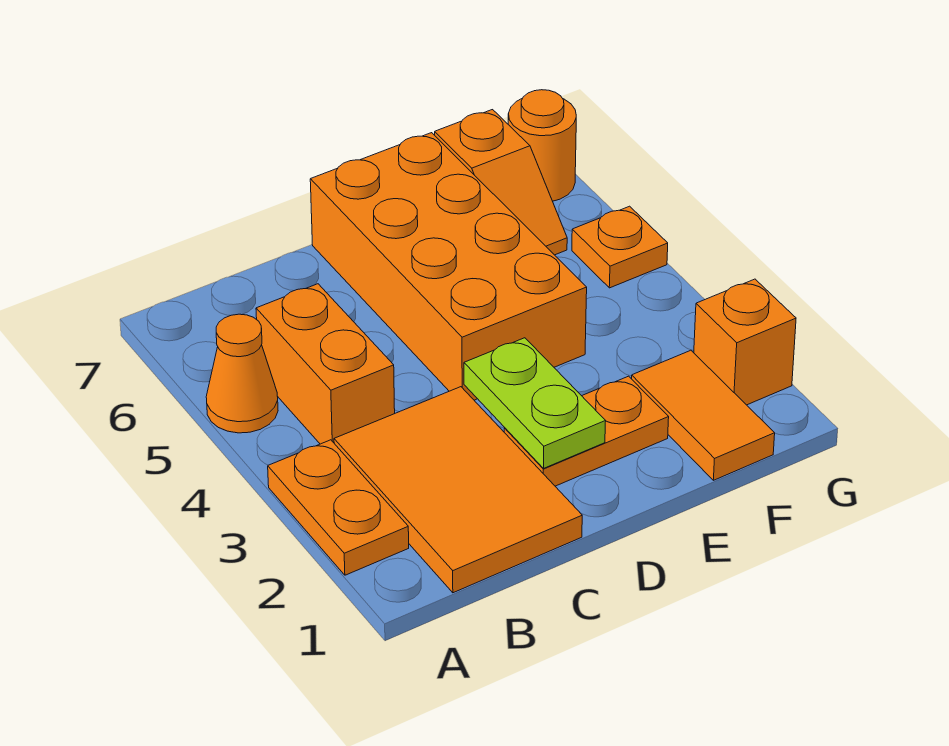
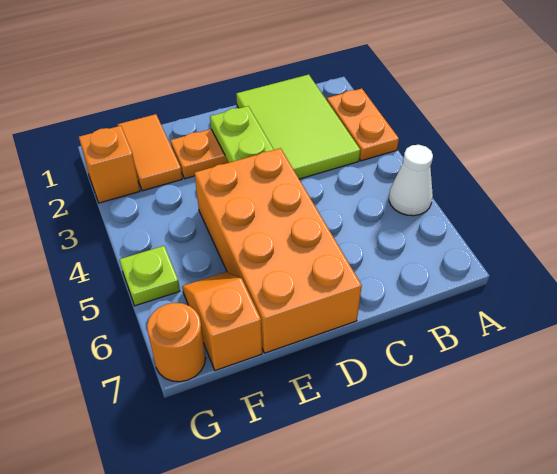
orange cone A5 level 1 -> white cone A5 level 1
orange tile B1:C3 level 1 -> lime tile B1:C3 level 1
orange brick B4:B5 level 1 -> none
orange plate G5 level 1 -> lime plate G5 level 1

